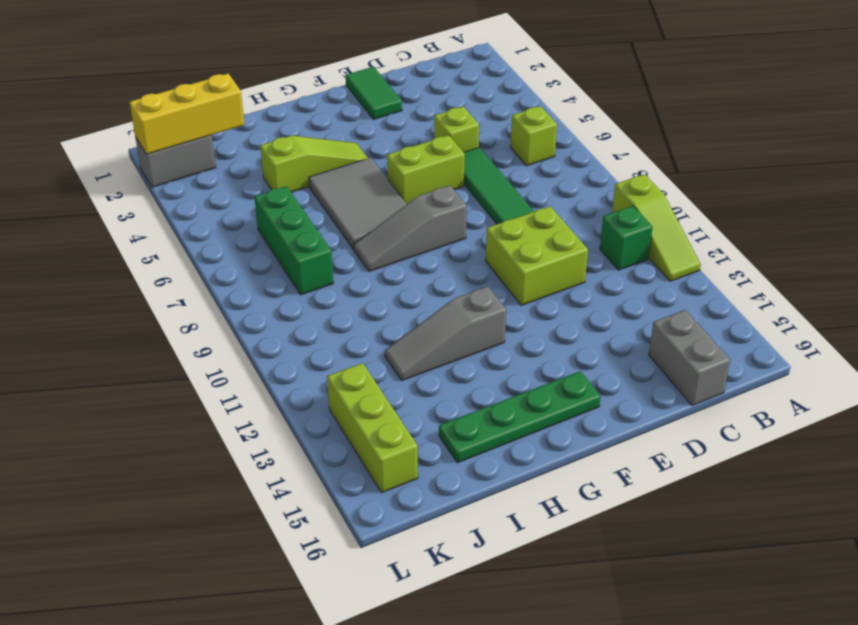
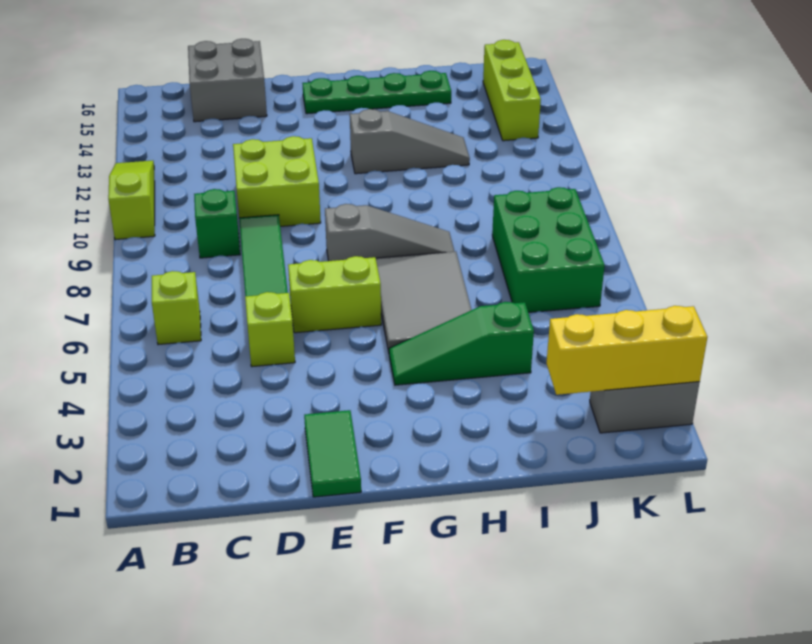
green brick B11 level 1 -> green brick C9 level 1
grey brick C15:C16 level 1 -> grey brick C15:D16 level 1
lime slope G4:I4 level 1 top I -> green slope G4:I4 level 1 top I
green brick J6:J8 level 1 -> green brick J6:K8 level 1

